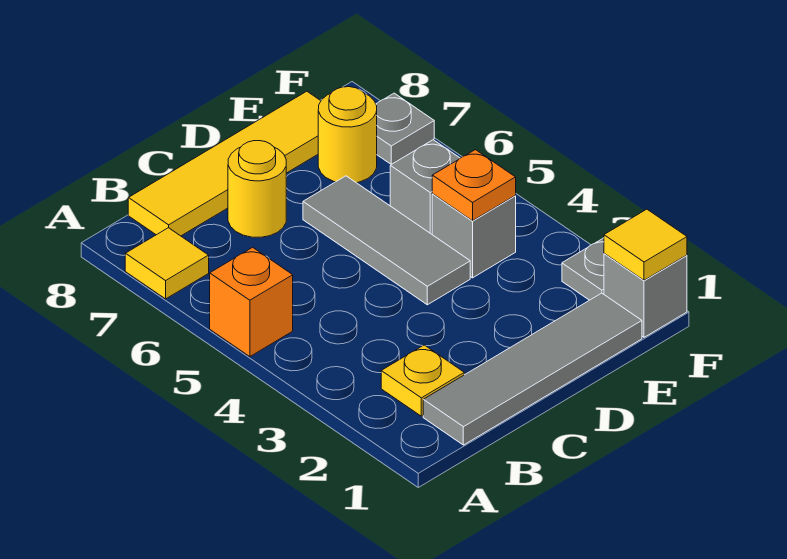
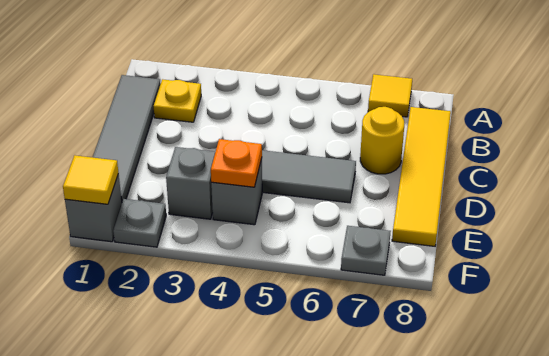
orange brick A5 level 1 -> none
grey brick E5 level 1 -> grey brick E3 level 1
yellow round brick E7 level 1 -> none

